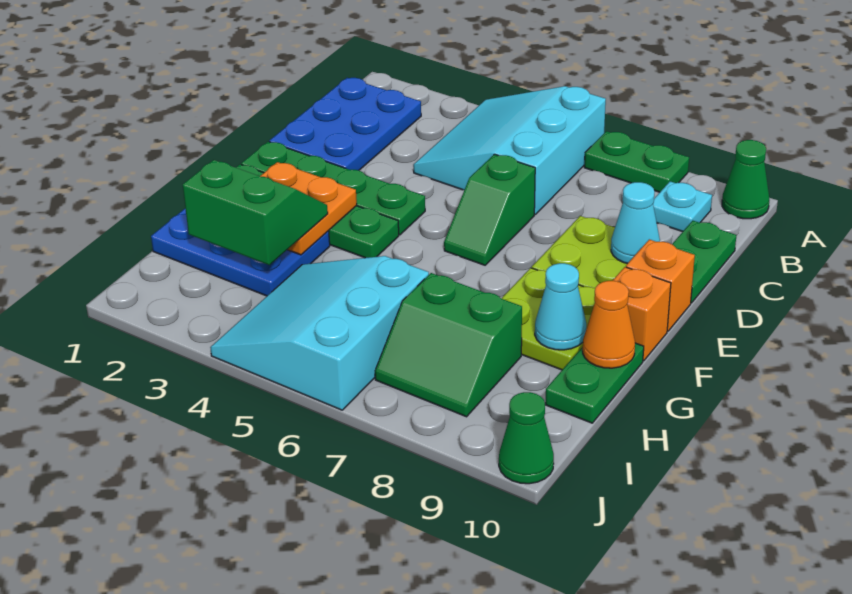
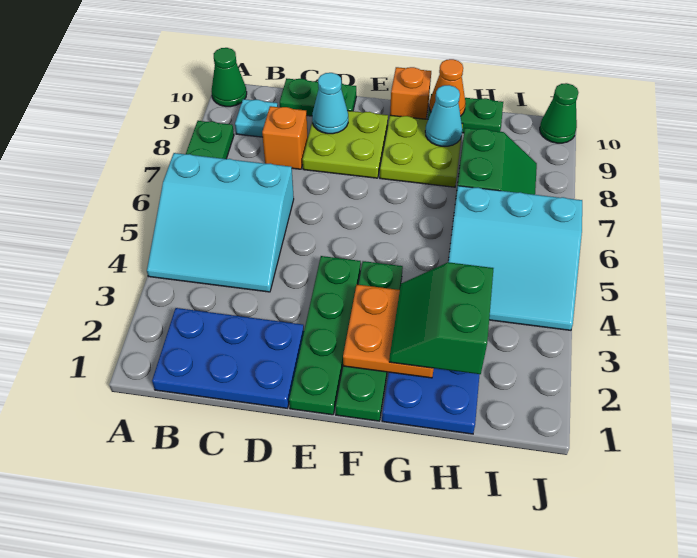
green slope D6:E6 level 1 top D -> none
orange brick E10 level 1 -> orange brick C8 level 1

